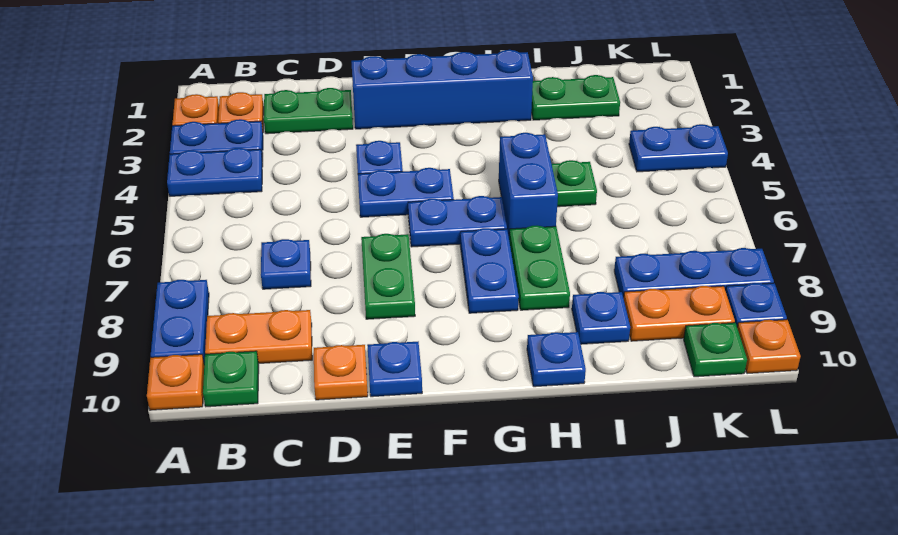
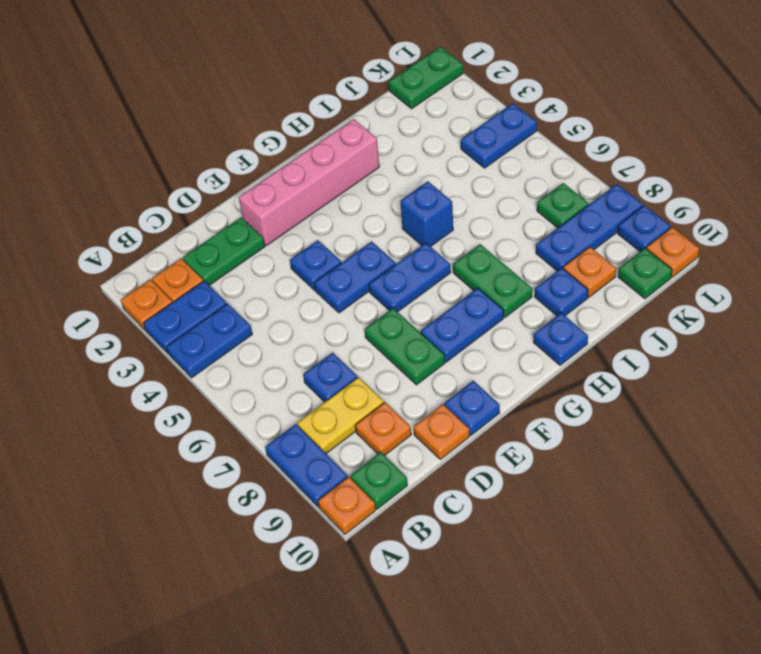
none -> yellow plate B8:C8 level 1
orange plate B9:C9 level 1 -> orange plate C9 level 1
blue brick E2:H2 level 1 -> pink brick E2:H2 level 1
blue plate G7:G8 level 1 -> blue plate F8:G8 level 1
blue brick H5:H6 level 1 -> blue brick H5 level 1
green plate I2:J2 level 1 -> green plate K1:L1 level 1
green plate I5 level 1 -> green plate K7 level 1
orange plate J9:K9 level 1 -> orange plate J9 level 1

